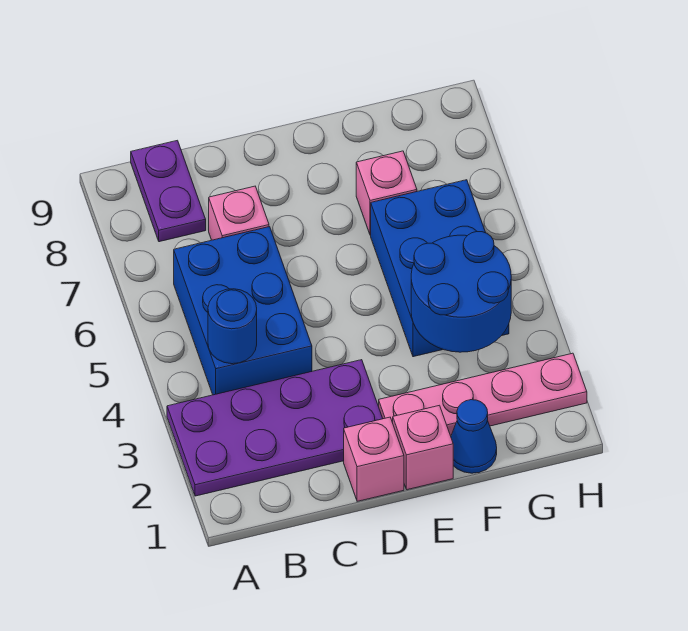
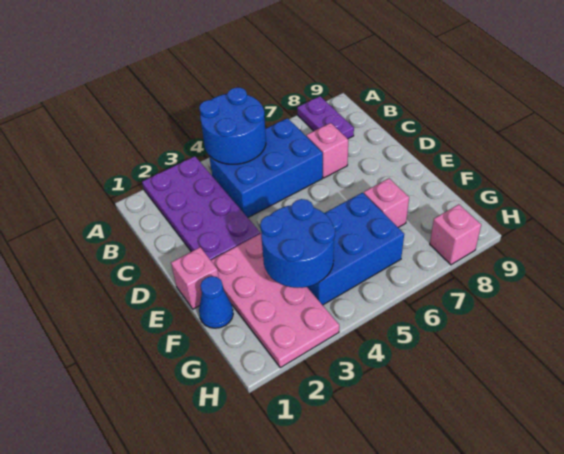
blue round brick B4 level 2 -> blue round brick A4:B5 level 2
purple plate B8:B9 level 1 -> purple plate A8:B8 level 1
pink brick D1 level 1 -> pink brick H8 level 1
pink plate E2:H2 level 1 -> pink plate E2:H3 level 1

